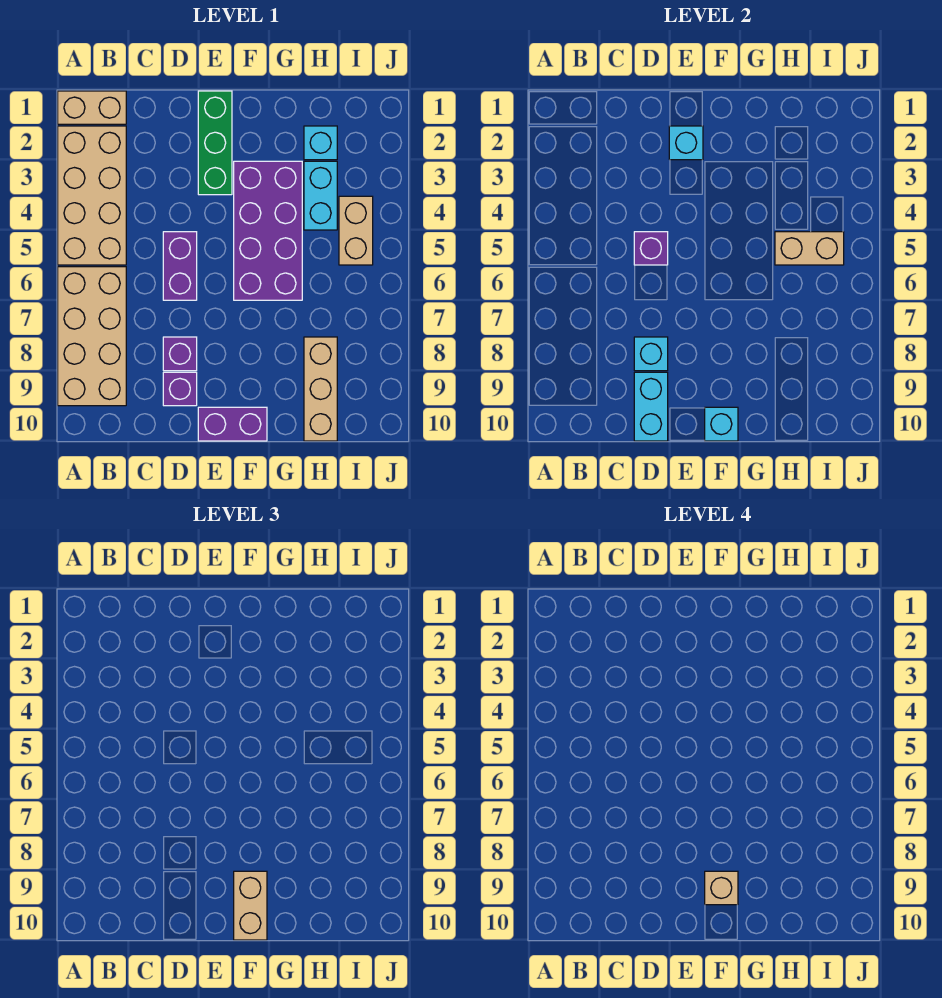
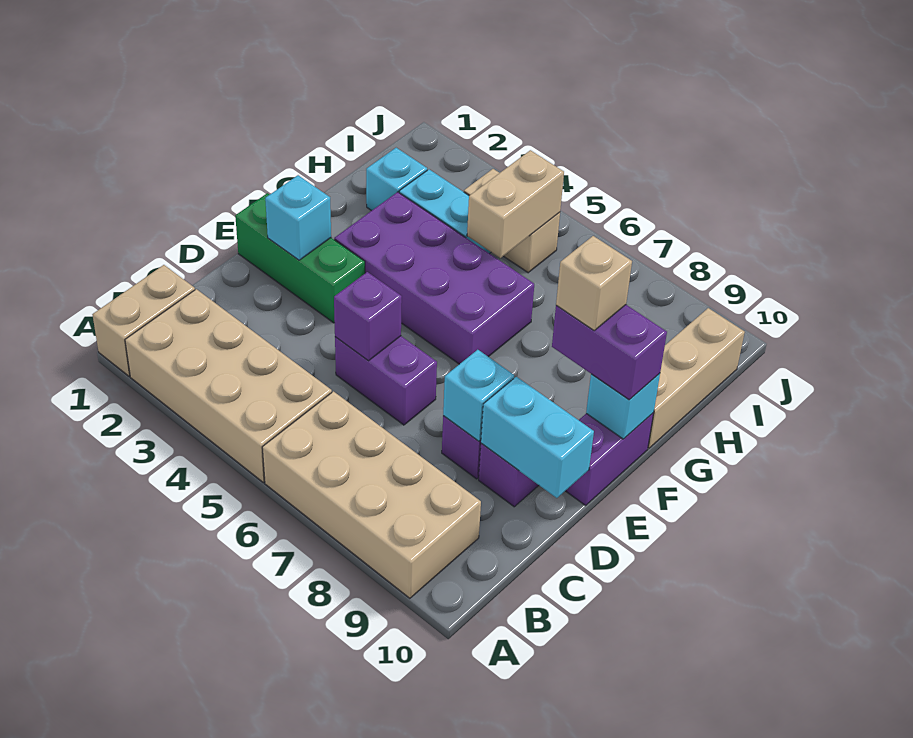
tan brick F9:F10 level 3 -> purple brick F9:F10 level 3
tan brick H8:H10 level 1 -> tan brick G10:I10 level 1

